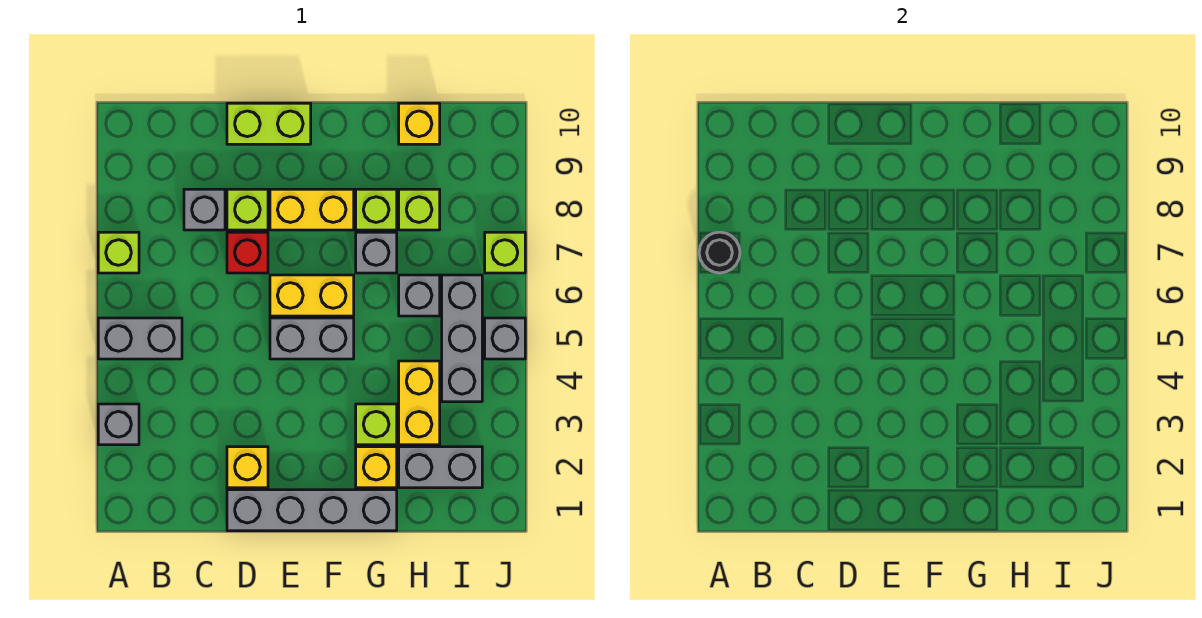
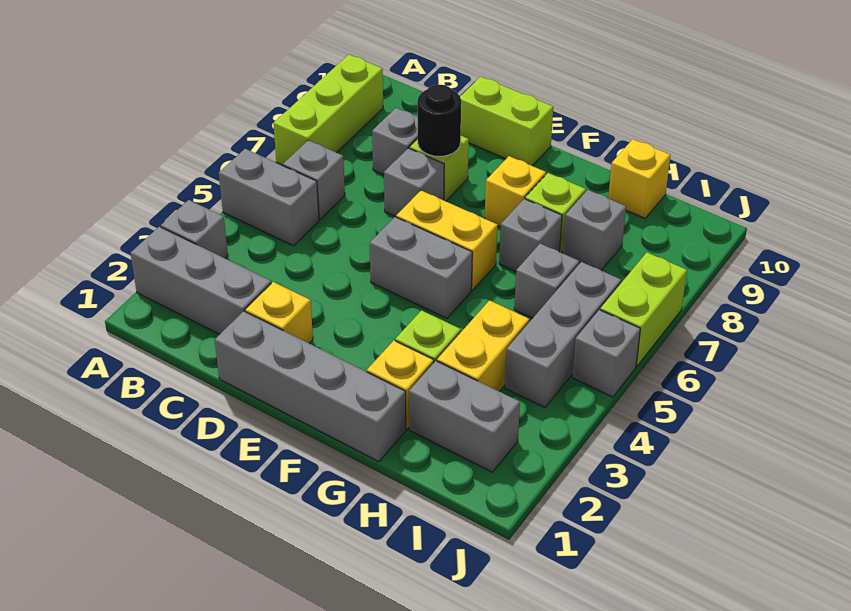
none -> grey brick A2:C2 level 1
lime brick A7 level 1 -> lime brick A7:A9 level 1
black round brick A7 level 2 -> black round brick D8 level 2
none -> grey brick B6 level 1
red brick D7 level 1 -> grey brick D7 level 1
yellow brick E8:F8 level 1 -> yellow brick F8 level 1
lime brick H8 level 1 -> grey brick H8 level 1
lime brick J7 level 1 -> lime brick J6:J7 level 1

